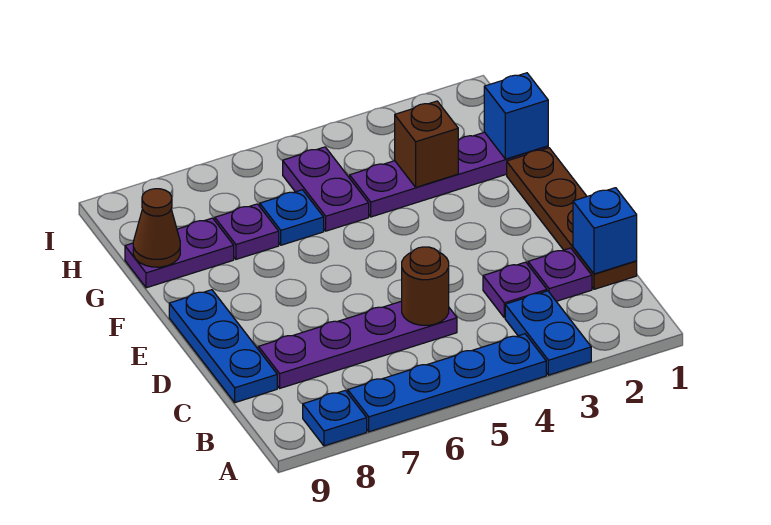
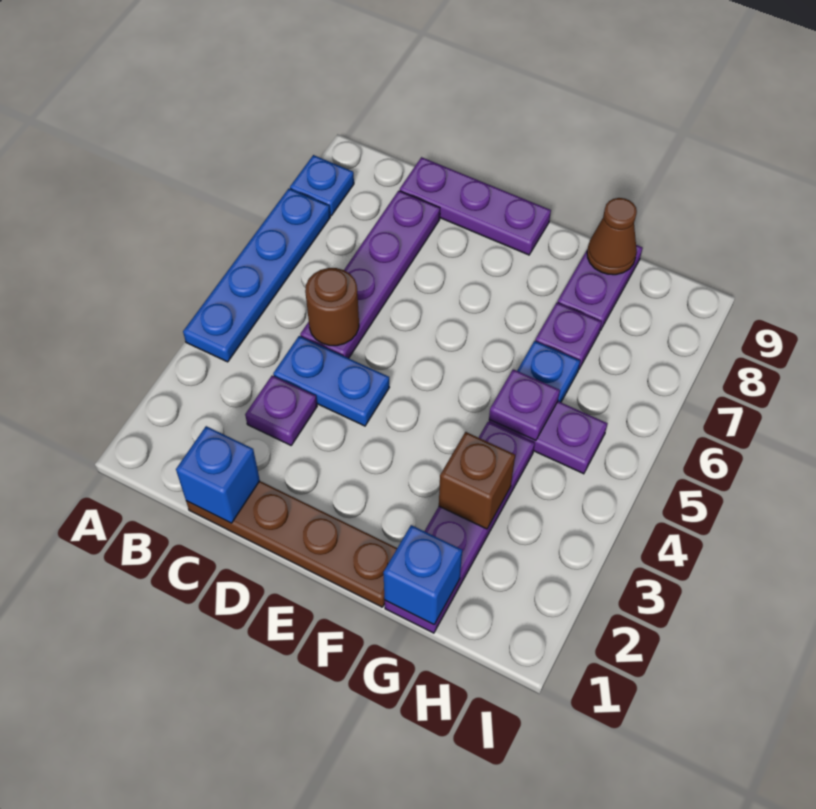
blue plate A3:B3 level 1 -> blue plate C4:D4 level 1
purple plate C2 level 1 -> purple plate G5 level 2
blue plate C9:E9 level 1 -> purple plate C9:E9 level 1

